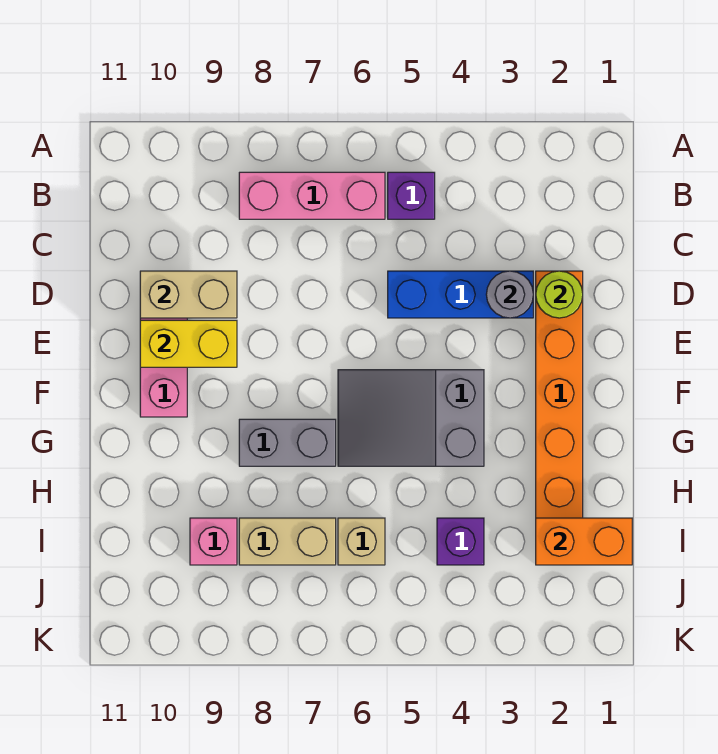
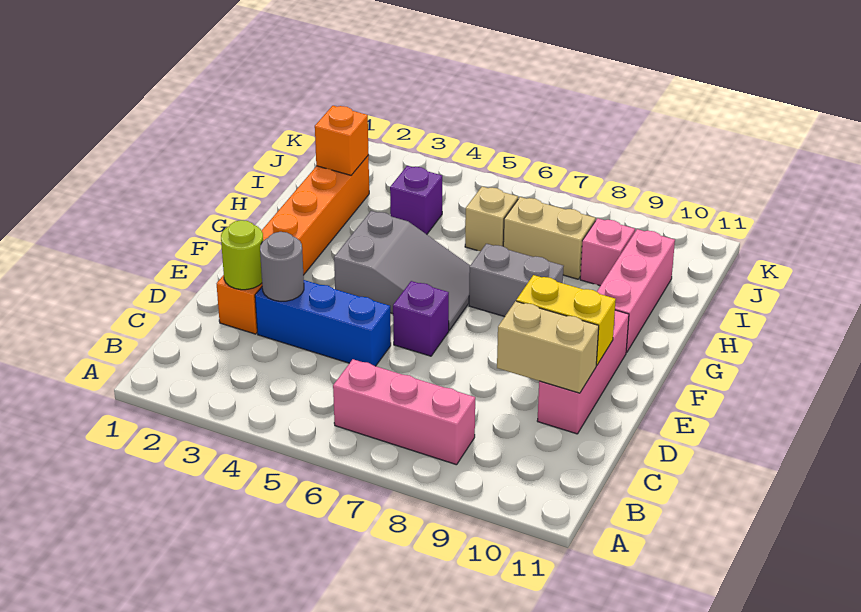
purple brick B5 level 1 -> purple brick E6 level 1
none -> pink brick G10:I10 level 1
orange brick I1:I2 level 2 -> orange brick I2 level 2

